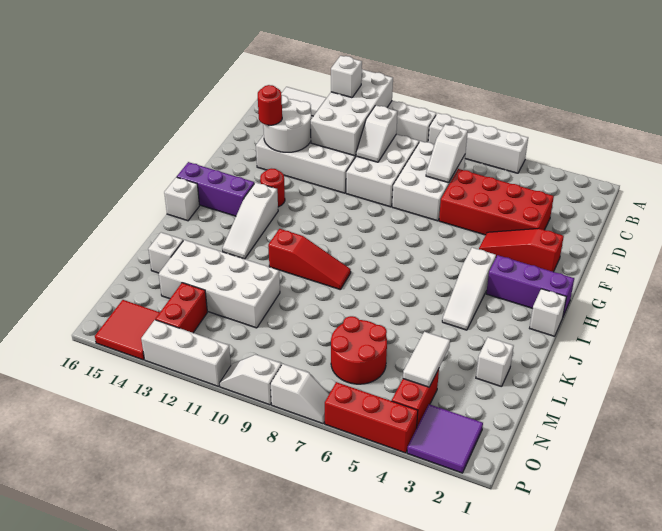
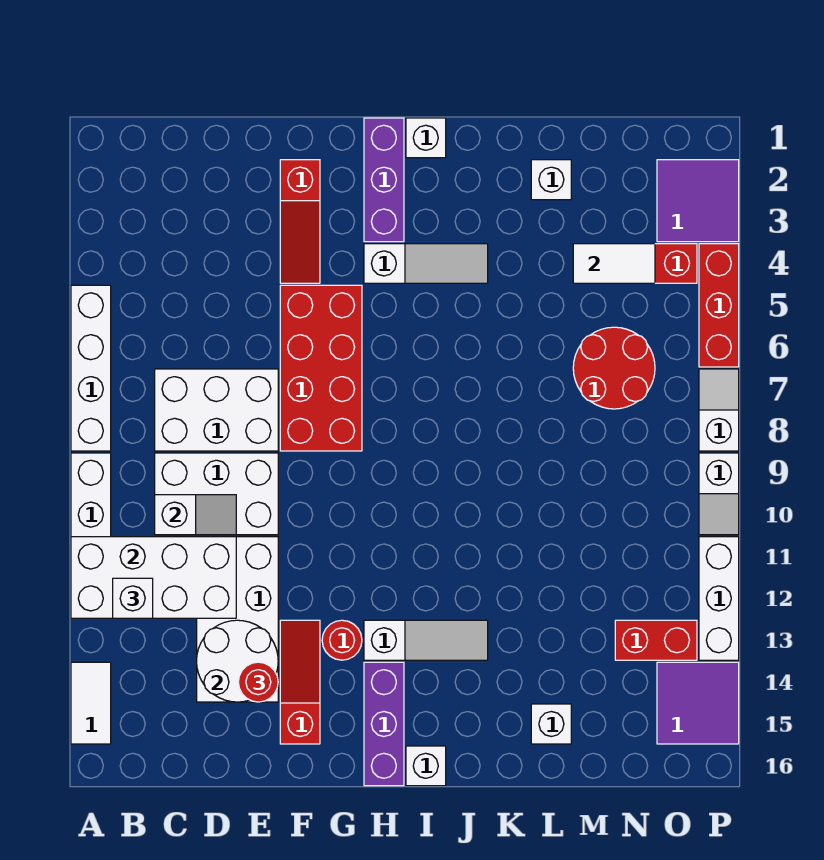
white slope C7:D7 level 2 top C -> none
red brick D3:E6 level 1 -> red brick F5:G8 level 1
red slope J9:J11 level 1 top 11 -> red slope F13:F15 level 1 top 15
white brick L11:M14 level 1 -> none
red tile O14:P15 level 1 -> purple tile O14:P15 level 1

